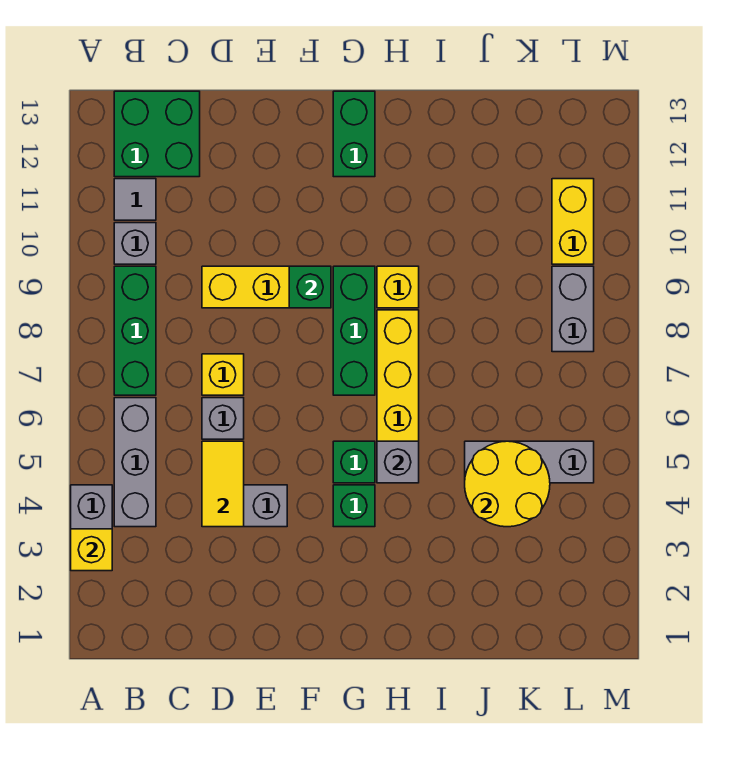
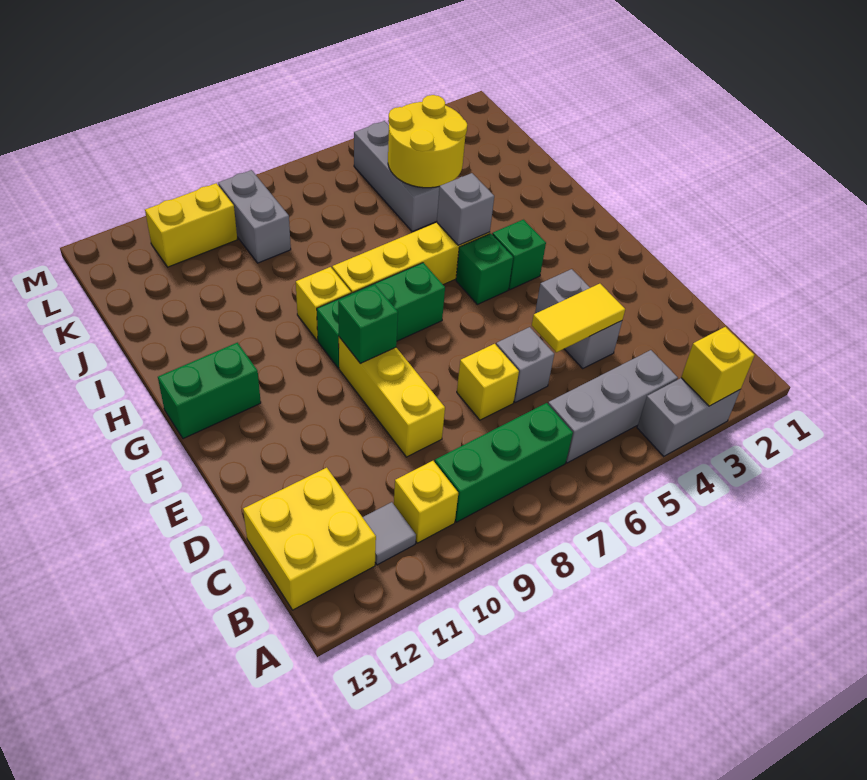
grey brick B10 level 1 -> yellow brick B10 level 1
green brick B12:C13 level 1 -> yellow brick B12:C13 level 1
grey brick L8:L9 level 1 -> grey brick K9:L9 level 1

